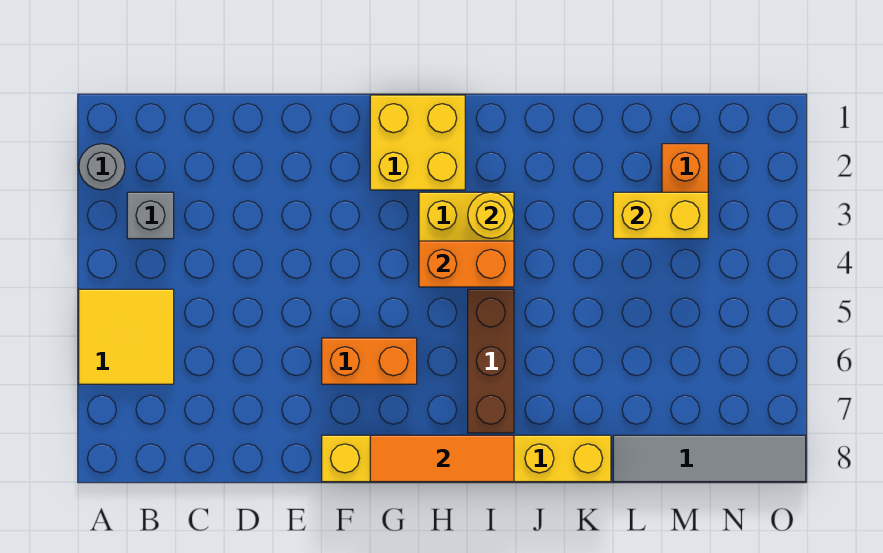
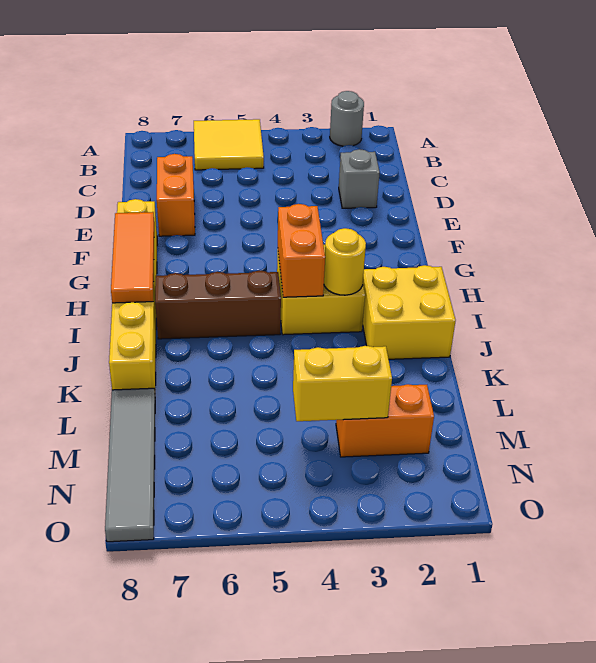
grey brick B3 level 1 -> grey brick D2 level 1
orange brick F6:G6 level 1 -> orange brick D7:E7 level 1
yellow brick G1:H2 level 1 -> yellow brick I1:J2 level 1
yellow brick L3:M3 level 2 -> yellow brick M3:M4 level 2

